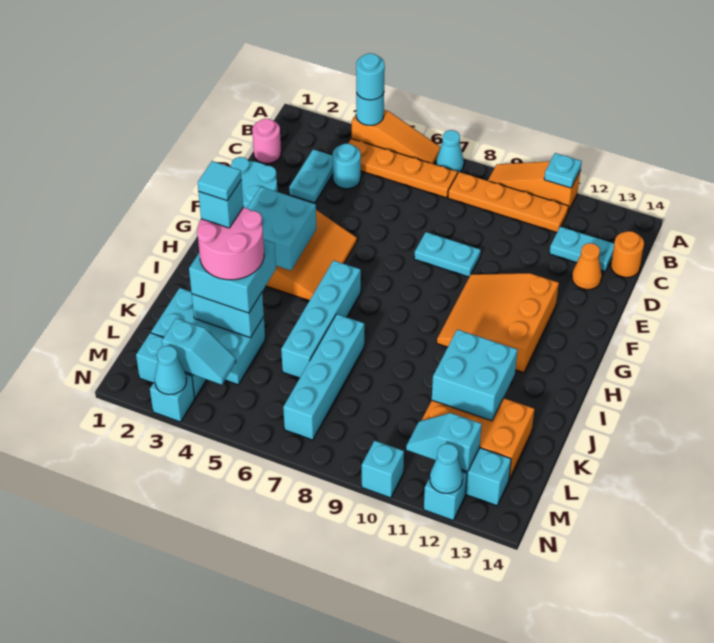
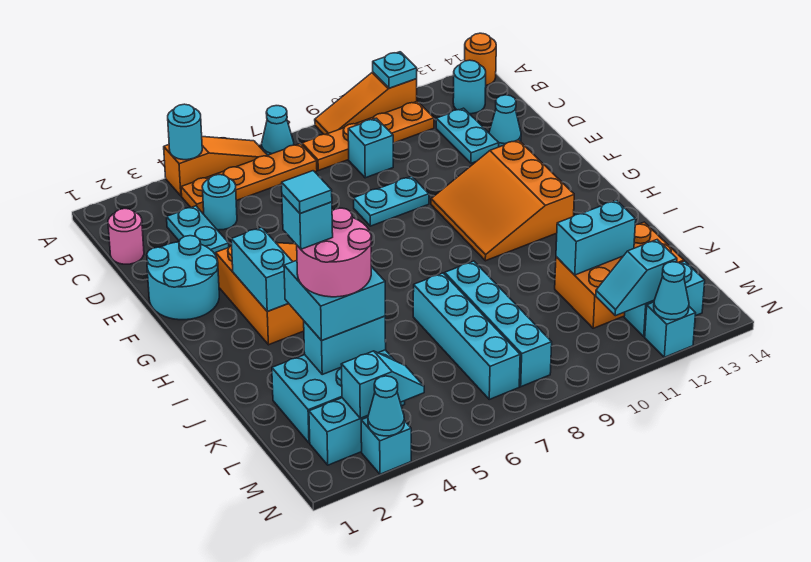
cyan round brick A4 level 3 -> cyan round brick B13 level 1
cyan plate C12:C13 level 1 -> cyan plate C12:D12 level 1
orange round brick C14 level 1 -> orange round brick A14 level 1
orange cone D13 level 1 -> cyan cone D13 level 1
cyan brick G3:H4 level 2 -> cyan brick G3:H3 level 2
cyan brick H6:K6 level 1 -> cyan brick J8:M8 level 1
cyan brick J11:K12 level 2 -> cyan brick K11:K12 level 2
cyan brick N10 level 1 -> cyan brick C9 level 1

